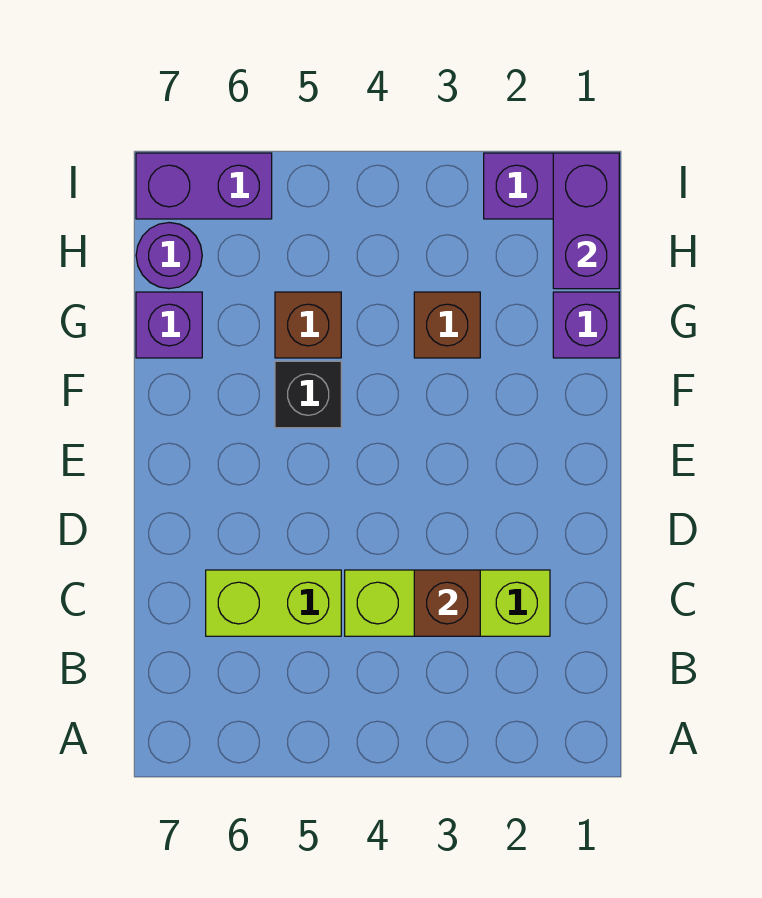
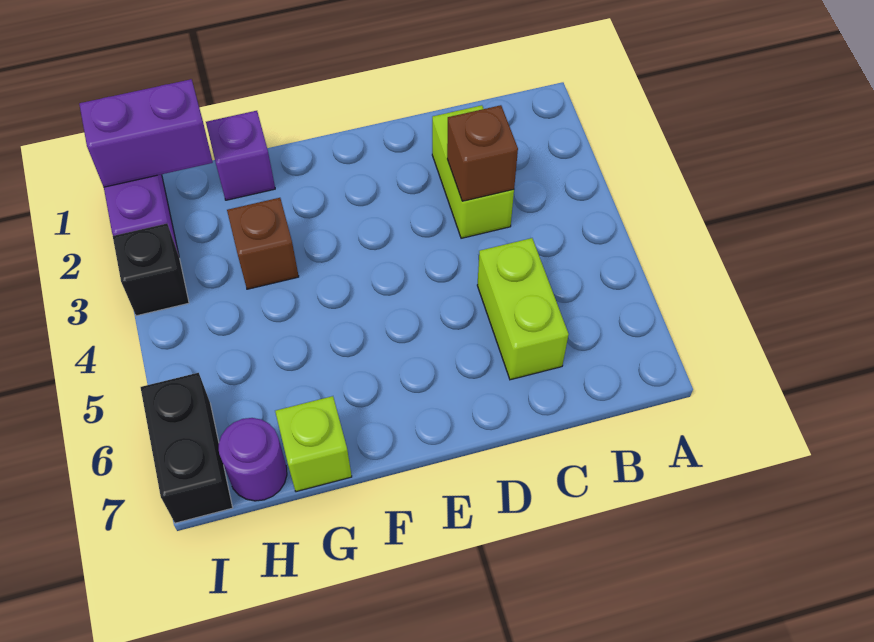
lime brick C2:C4 level 1 -> lime brick C2:C3 level 1
black brick F5 level 1 -> black brick I3 level 1
brown brick G5 level 1 -> none
purple brick G7 level 1 -> lime brick G7 level 1
purple brick I6:I7 level 1 -> black brick I6:I7 level 1

